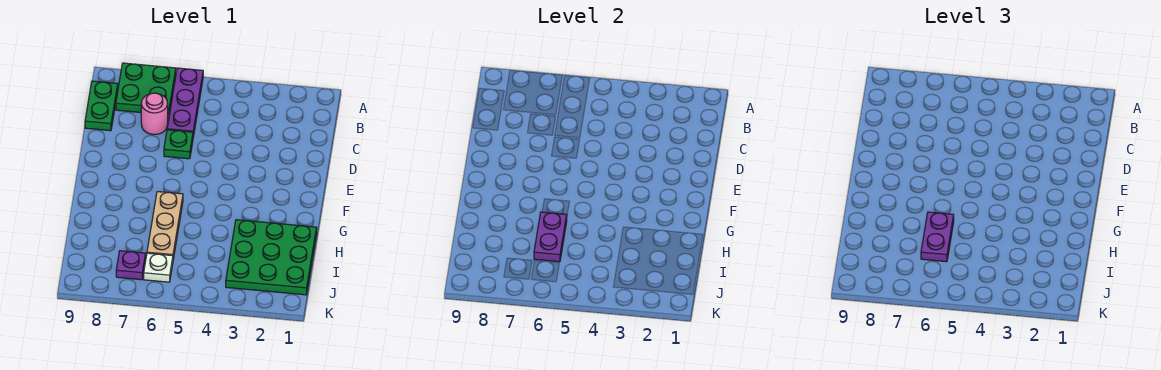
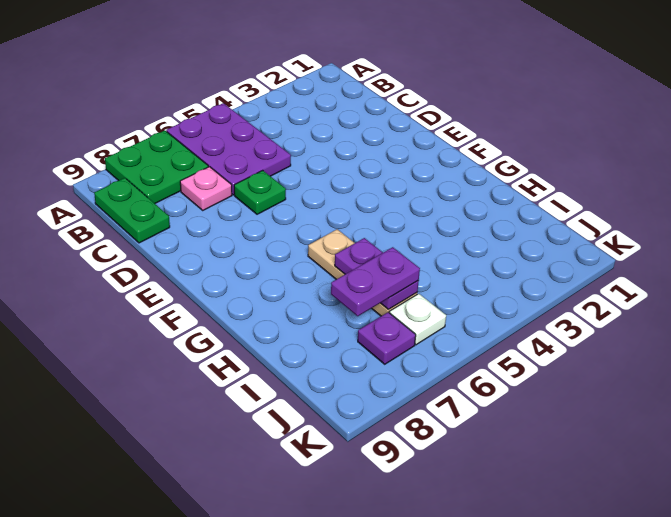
purple plate A6:C6 level 1 -> purple plate A5:C6 level 1
pink round brick C7 level 1 -> pink plate C7 level 1
green plate H1:J3 level 1 -> none
purple plate H6:I6 level 3 -> purple plate I6:I7 level 3

